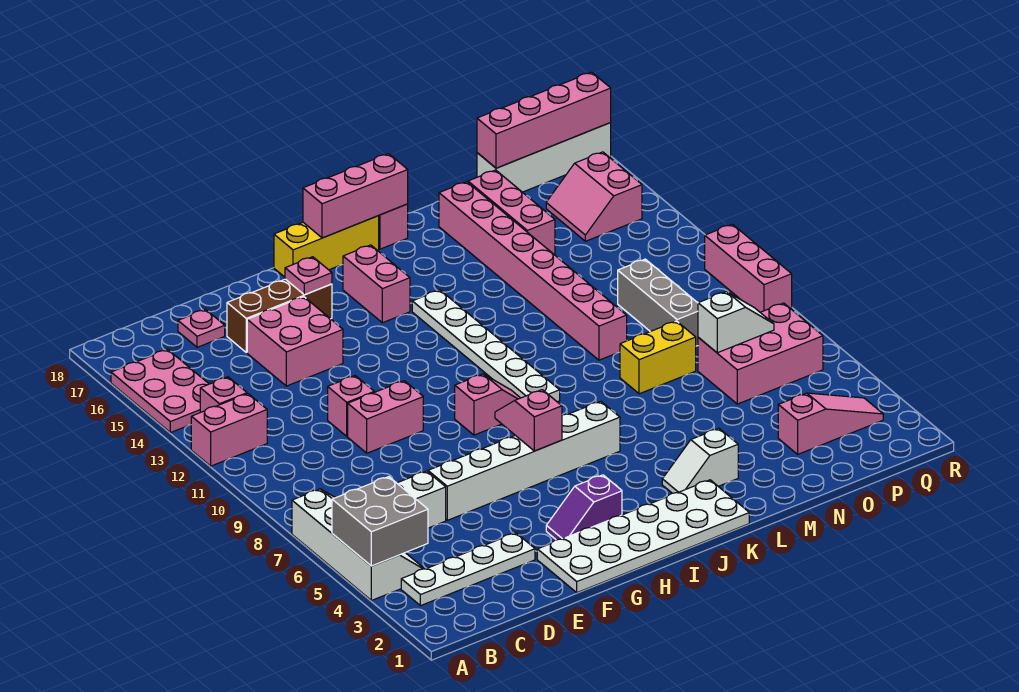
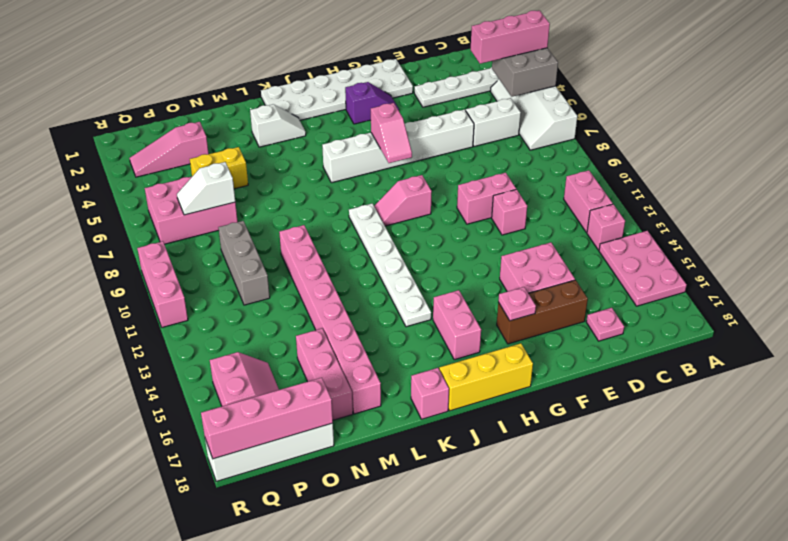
pink brick A12:B12 level 1 -> pink brick B11:B12 level 1
pink brick I18:K18 level 2 -> pink brick A4:C4 level 3
yellow brick M8:N8 level 1 -> yellow brick N5:O5 level 1

